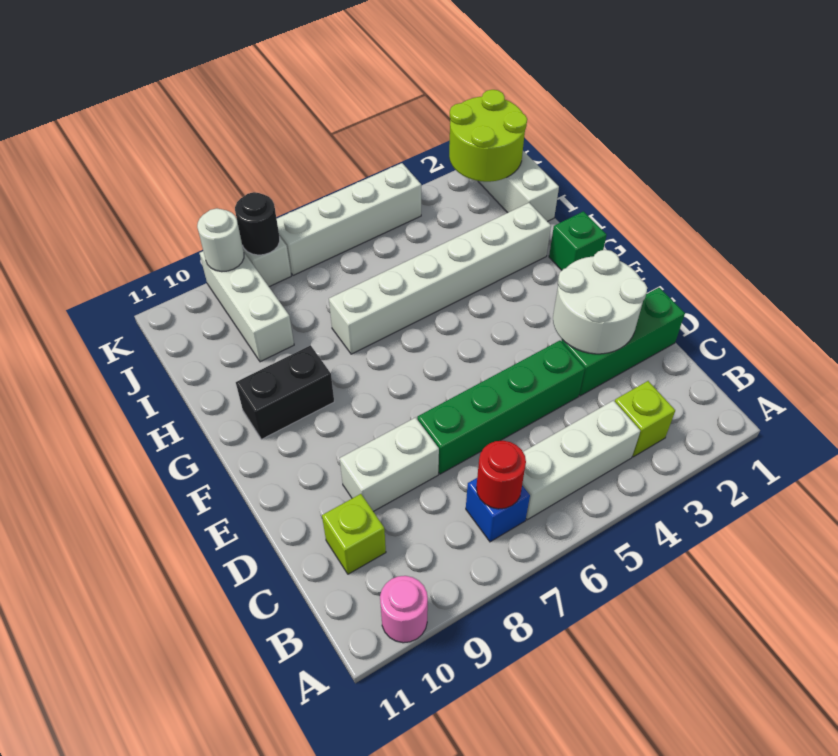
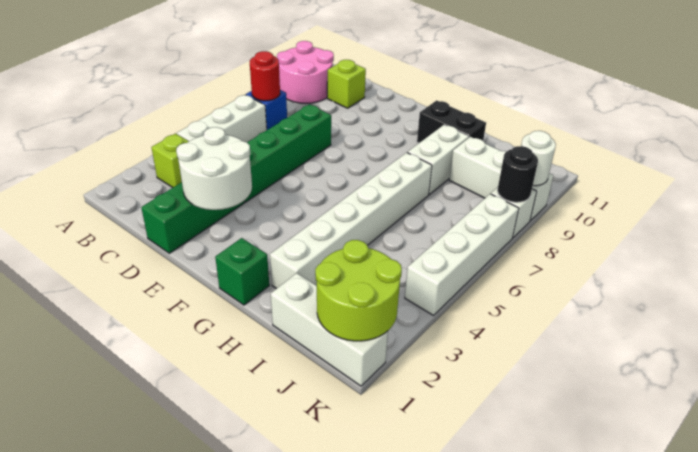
pink round brick A10 level 1 -> pink round brick A9:B10 level 1
white brick D8:D9 level 1 -> white brick H8:H9 level 1
black brick G9:G10 level 1 -> black brick G10:H10 level 1

